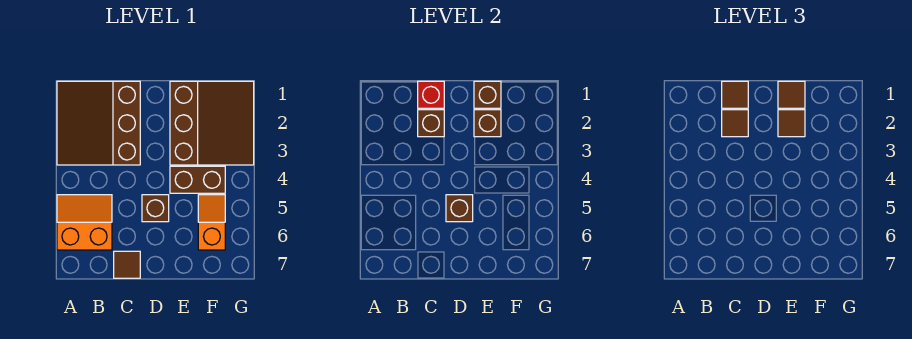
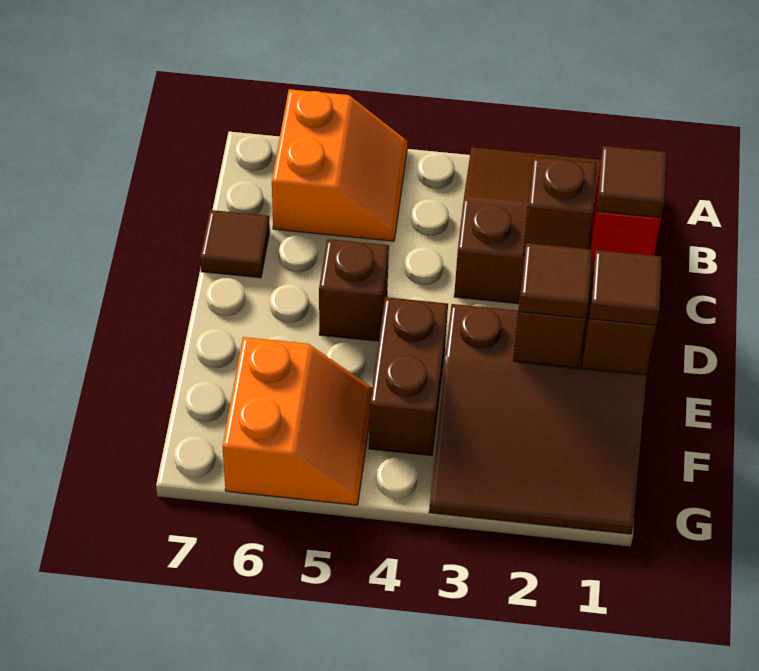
brown tile C2 level 3 -> none
brown brick D5 level 2 -> none
orange slope F5:F6 level 1 top 6 -> orange slope F5:G6 level 1 top 6

